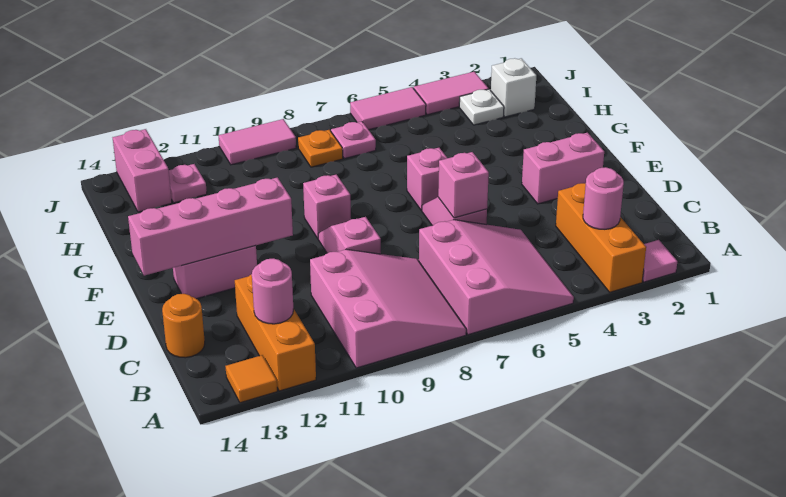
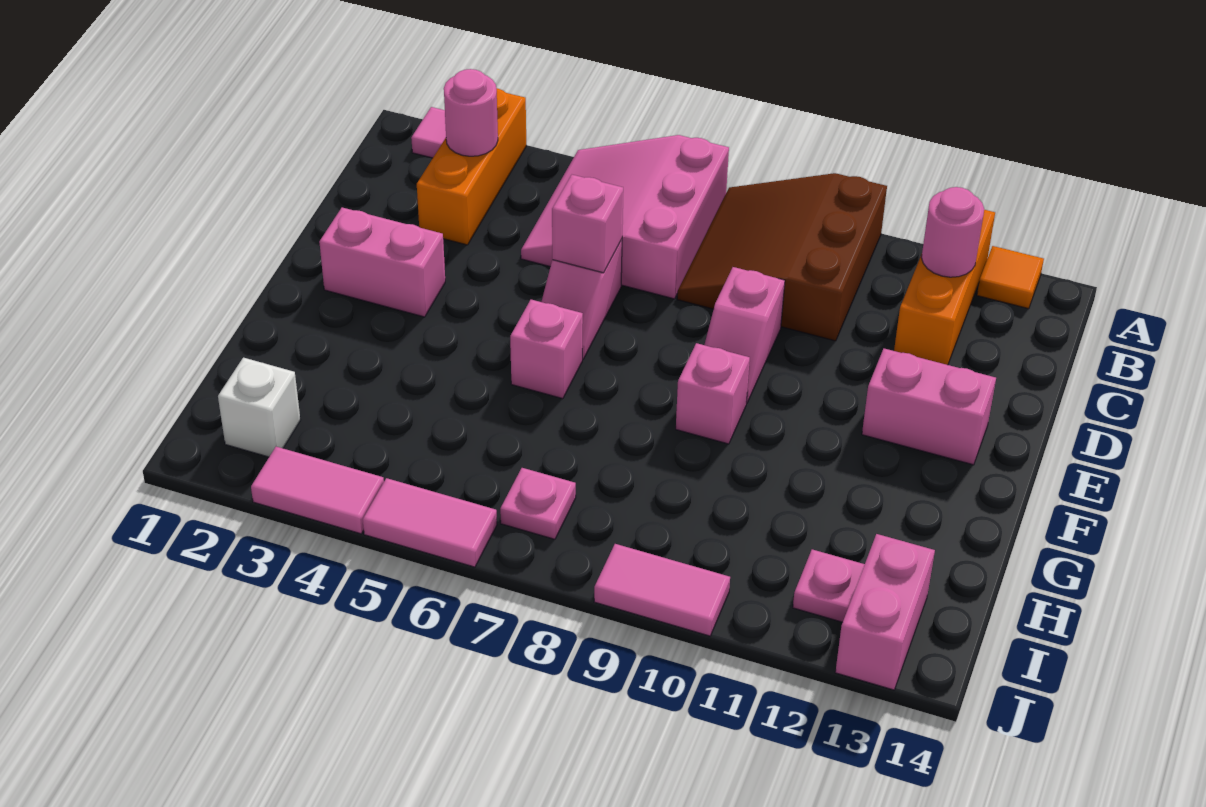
pink slope A8:C10 level 1 top 10 -> brown slope A8:C10 level 1 top 10
orange round brick C14 level 1 -> none
pink brick E11:E14 level 2 -> none
white plate I3 level 1 -> none
orange plate I8 level 1 -> none

